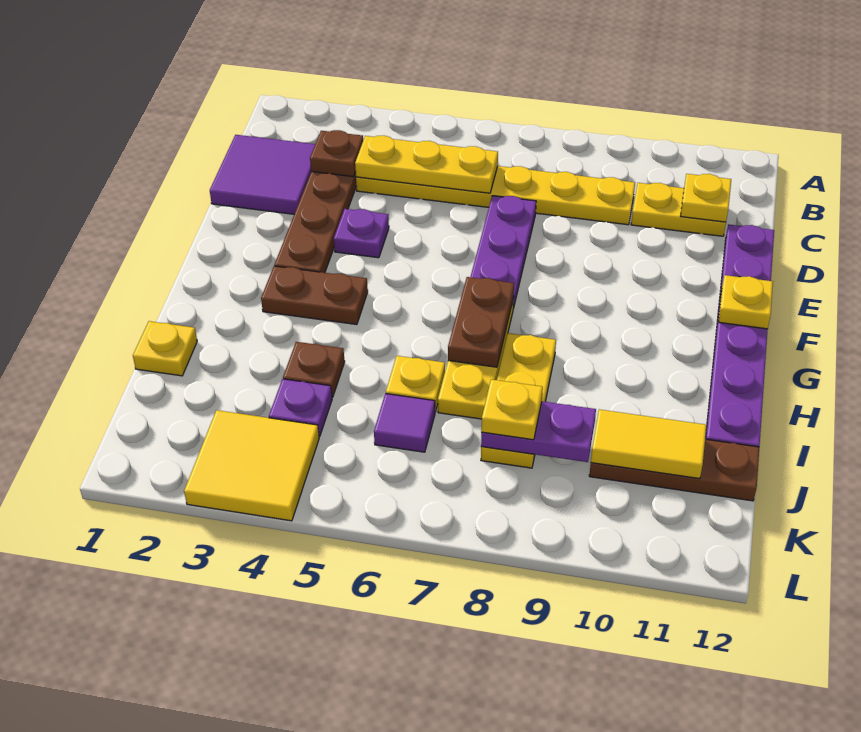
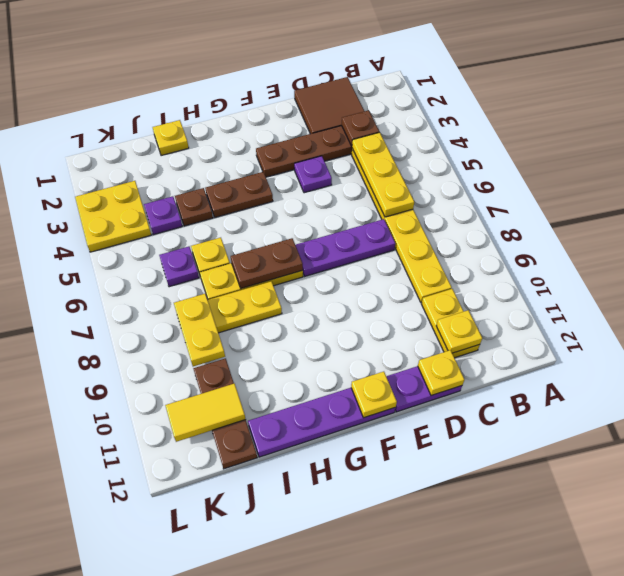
purple tile C1:D2 level 1 -> brown tile C1:D2 level 1
brown plate G3:G4 level 1 -> brown plate G4:H4 level 1
purple tile J6 level 1 -> purple plate J6 level 1
purple plate J8:J9 level 2 -> yellow plate J8:J9 level 2
yellow plate J8 level 3 -> yellow plate D12 level 2
yellow tile J10:J11 level 2 -> yellow tile J11:K11 level 2
yellow tile K3:L4 level 1 -> yellow plate K3:L4 level 1

